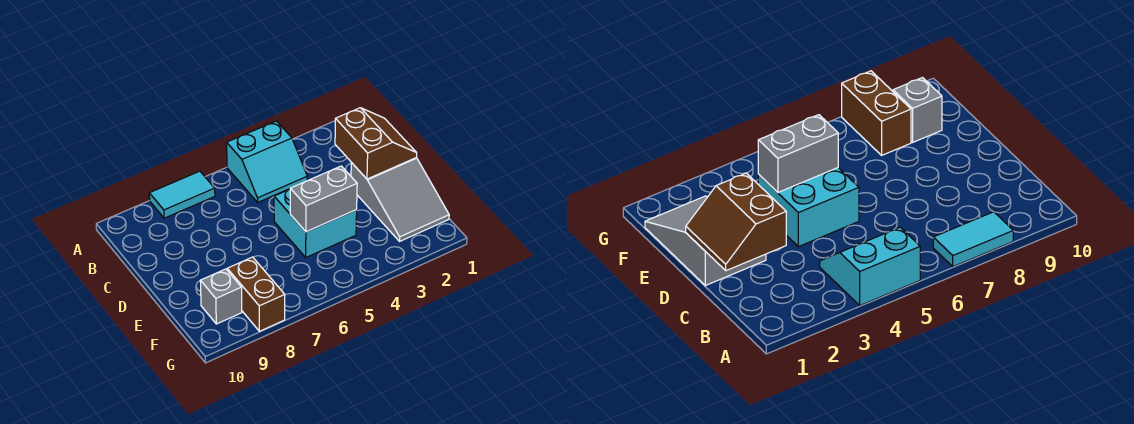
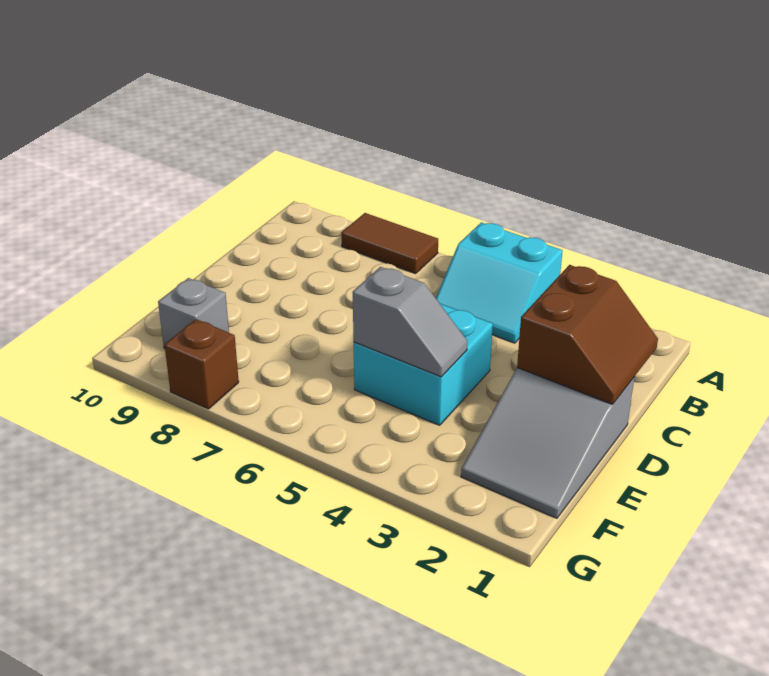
cyan tile A7:A8 level 1 -> brown tile A7:A8 level 1
grey brick E4:E5 level 2 -> grey slope E4:E5 level 2 top 5
brown brick F8:G8 level 1 -> brown brick G8 level 1

